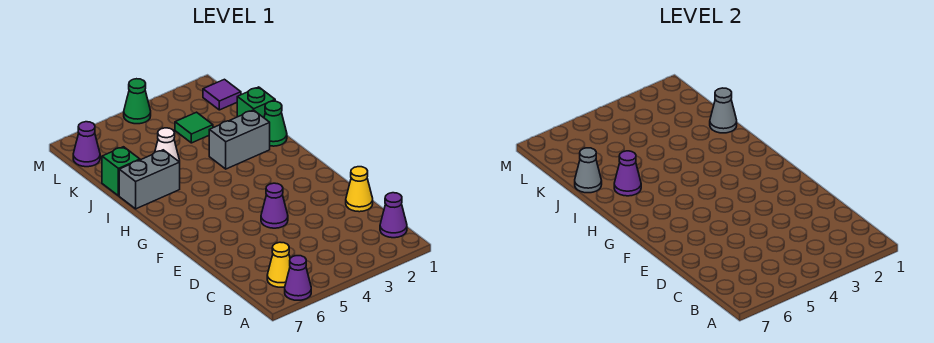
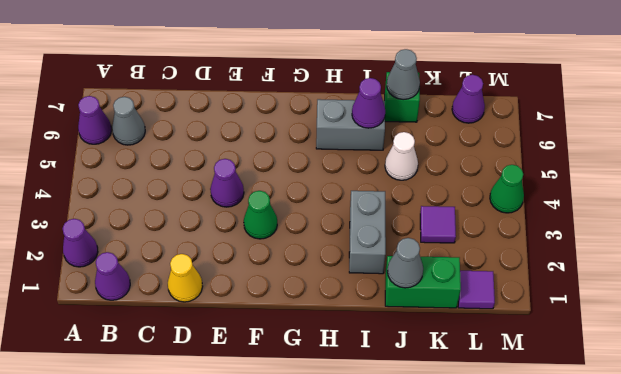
none -> purple cone A2 level 1
yellow cone B6 level 1 -> grey cone B6 level 1
green cone I1 level 1 -> green cone F3 level 1
grey brick I6:I7 level 1 -> grey brick H6:I6 level 1
green brick J1 level 1 -> green brick J1:K1 level 1
green tile K3 level 1 -> purple tile K3 level 1

